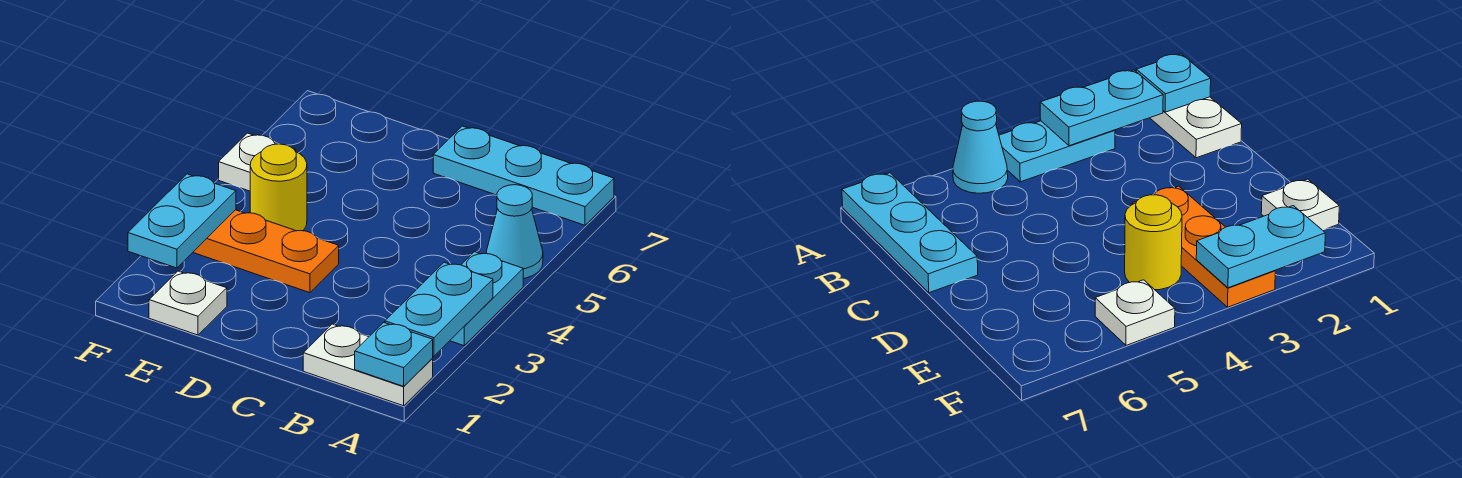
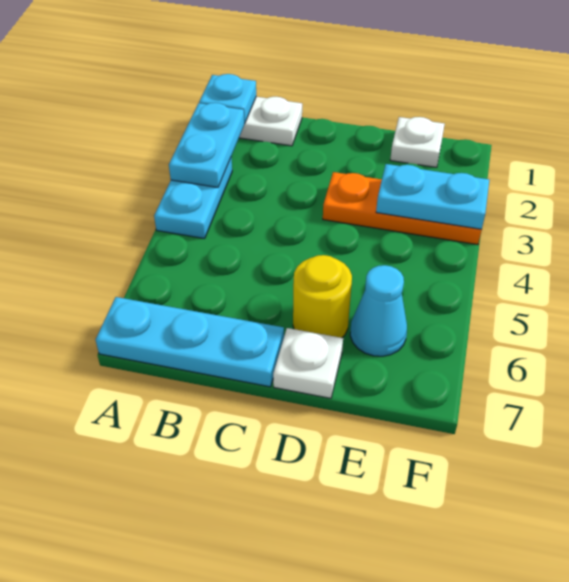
cyan cone A5 level 1 -> cyan cone E6 level 1
yellow round brick E4 level 1 -> yellow round brick D6 level 1
cyan plate F2:F3 level 2 -> cyan plate E3:F3 level 2
white plate F5 level 1 -> white plate D7 level 1

